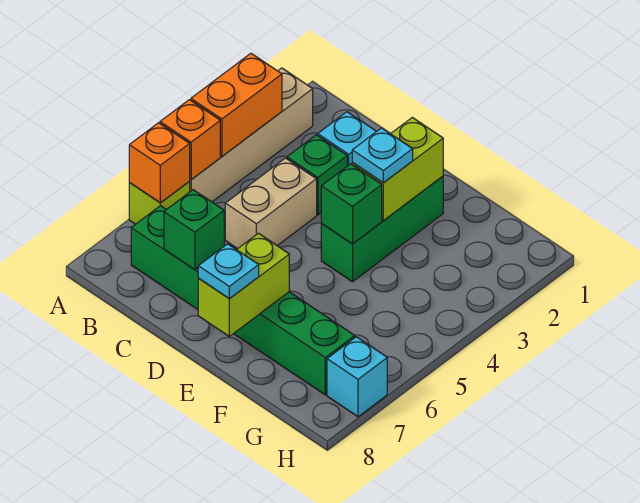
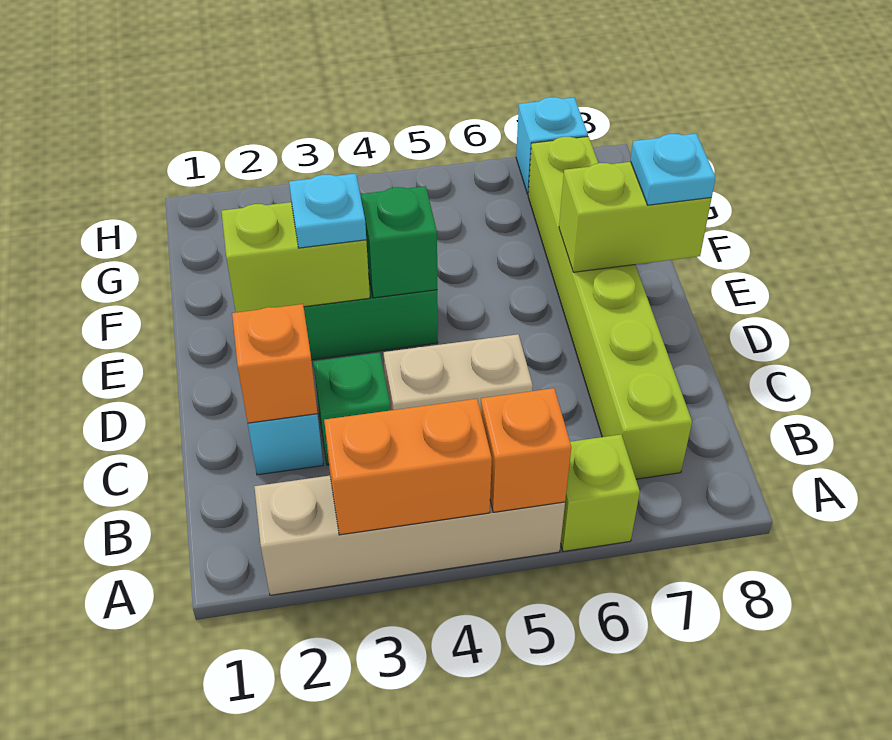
orange brick A6 level 2 -> orange brick C2 level 2
green brick B7:G7 level 1 -> lime brick B7:G7 level 1
green brick C7 level 2 -> none

